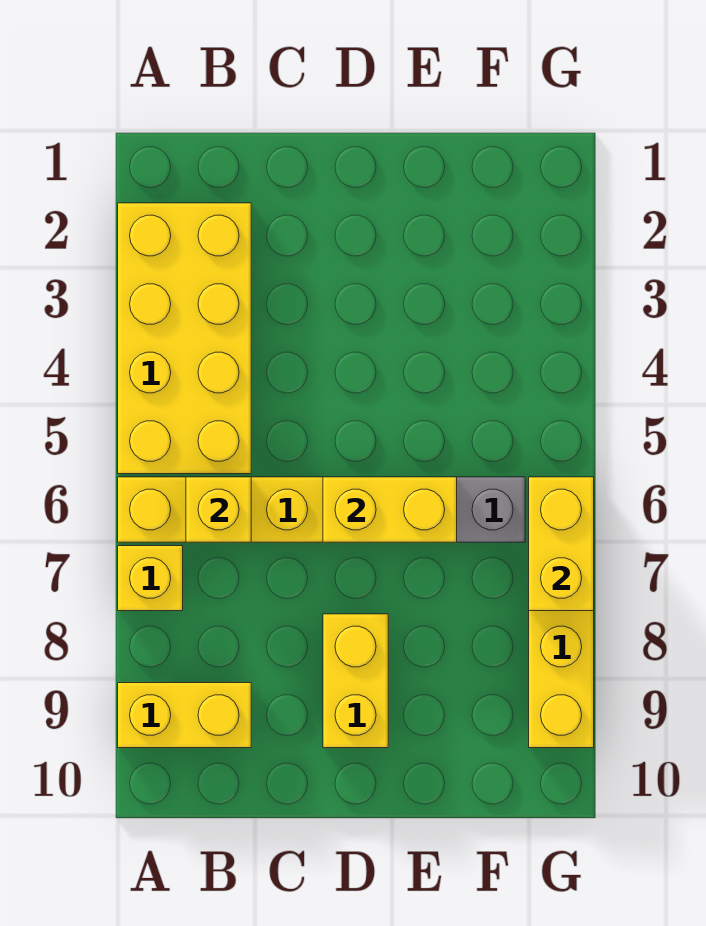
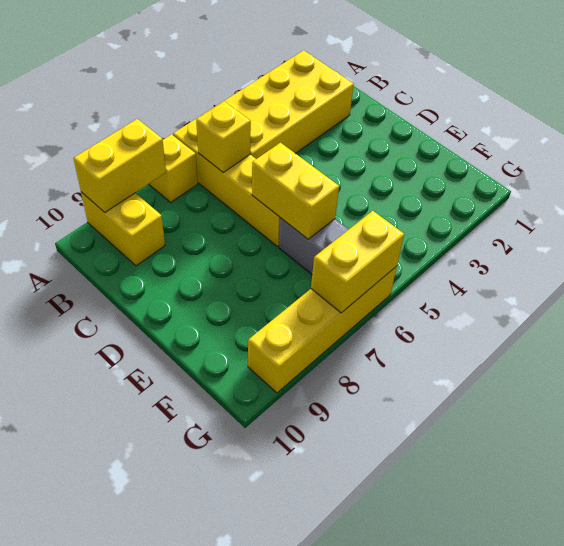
yellow brick D8:D9 level 1 -> yellow brick A8:A9 level 2

